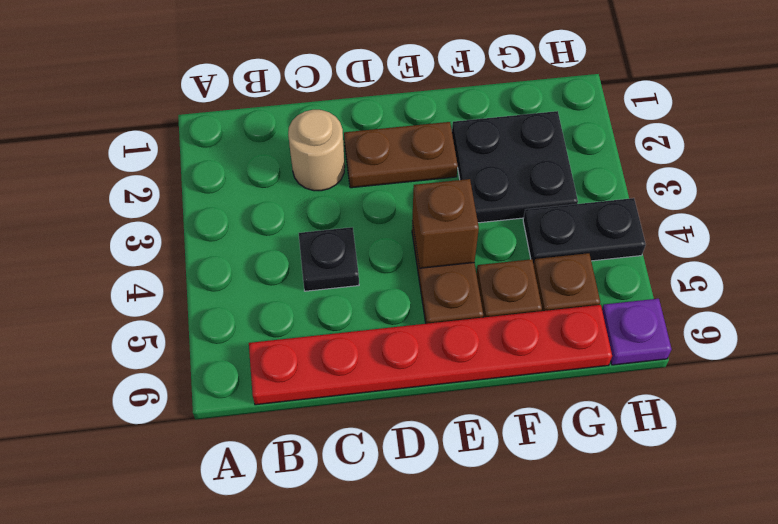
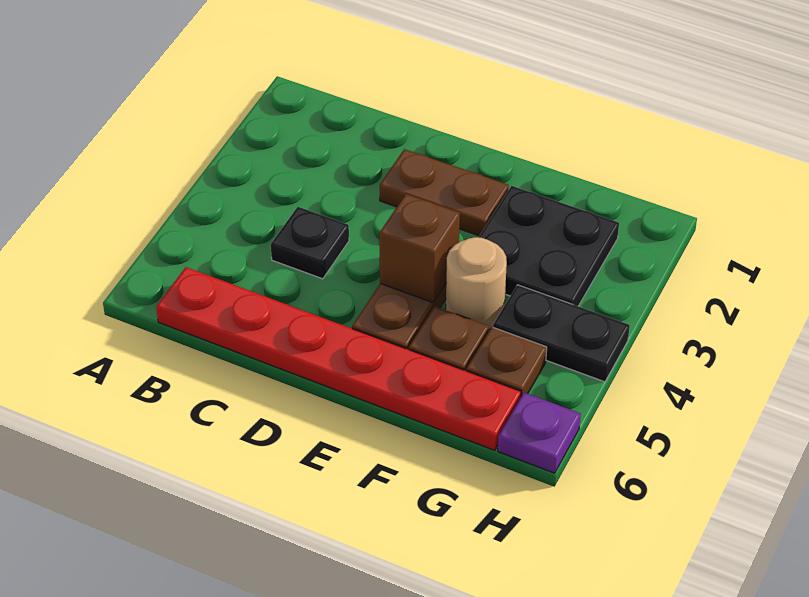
tan round brick C2 level 1 -> tan round brick F4 level 1

